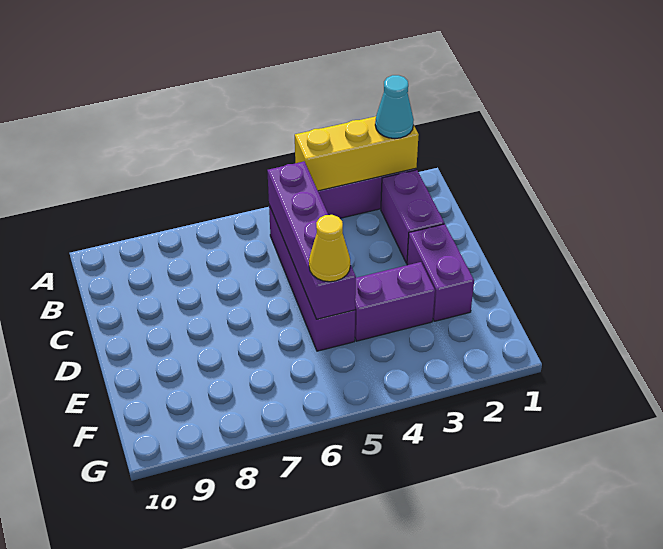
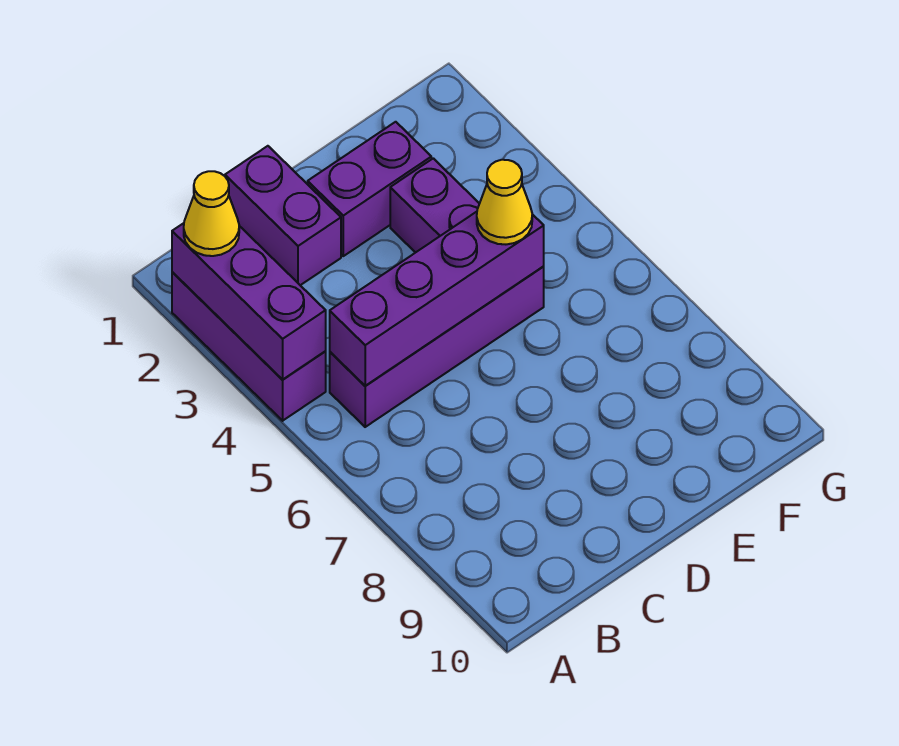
yellow brick A2:A4 level 2 -> purple brick A2:A4 level 2
cyan cone A2 level 3 -> yellow cone A2 level 3
purple brick B2:C2 level 1 -> purple brick C1:C2 level 1

